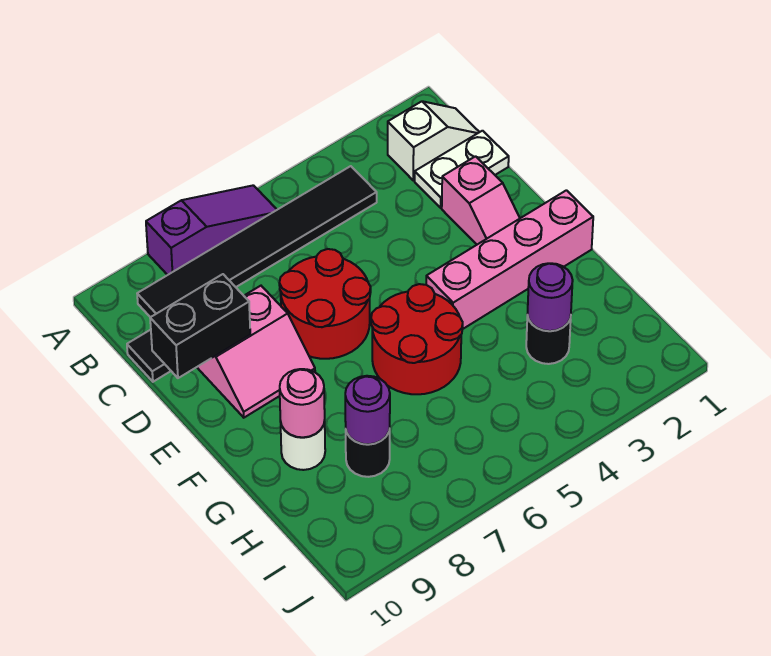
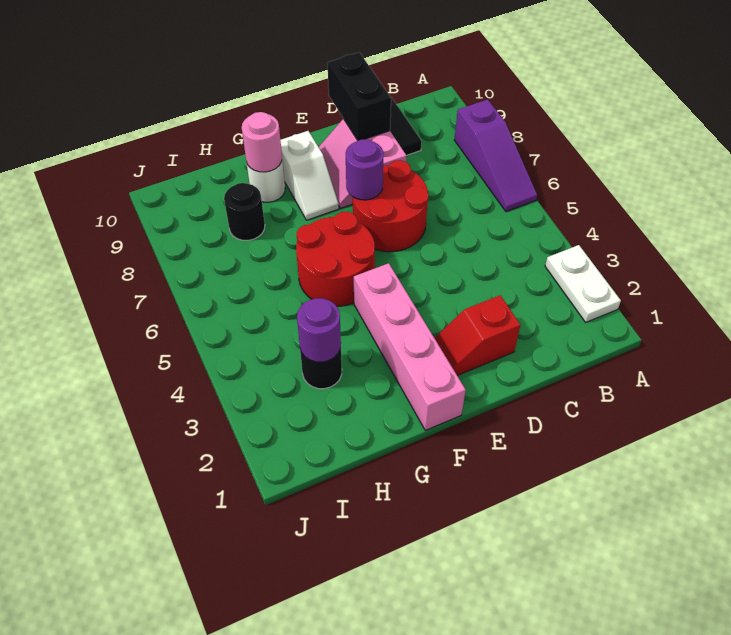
white slope B1:B2 level 1 top 2 -> white slope F8:F9 level 1 top 9
black tile B4:B9 level 1 -> none
white plate C1:C2 level 1 -> white plate A2:A3 level 1
pink slope D2:E2 level 1 top D -> red slope D2:E2 level 1 top D
purple round brick H8 level 2 -> purple round brick E7 level 2

